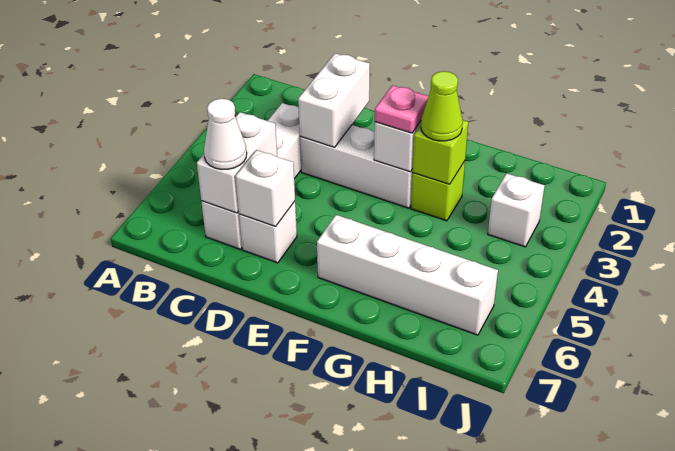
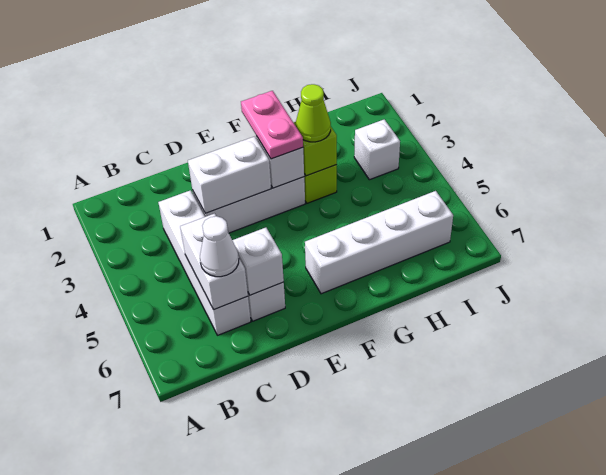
white brick D2:D3 level 2 -> white brick D3:E3 level 2
pink plate F3 level 3 -> pink plate F2:F3 level 3

